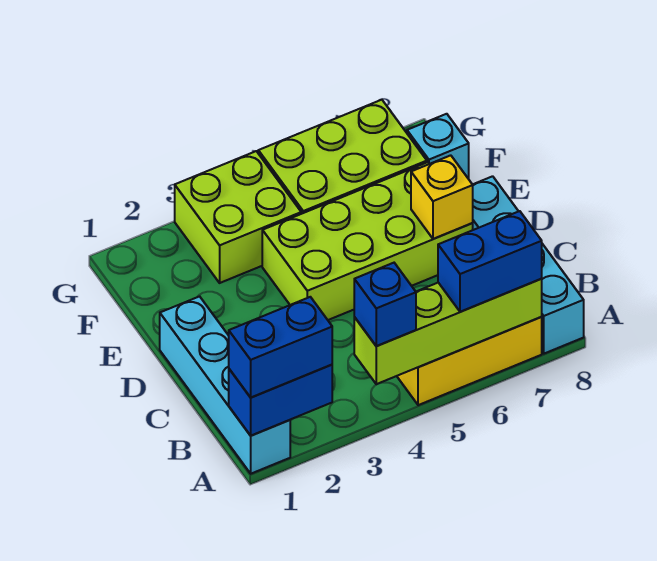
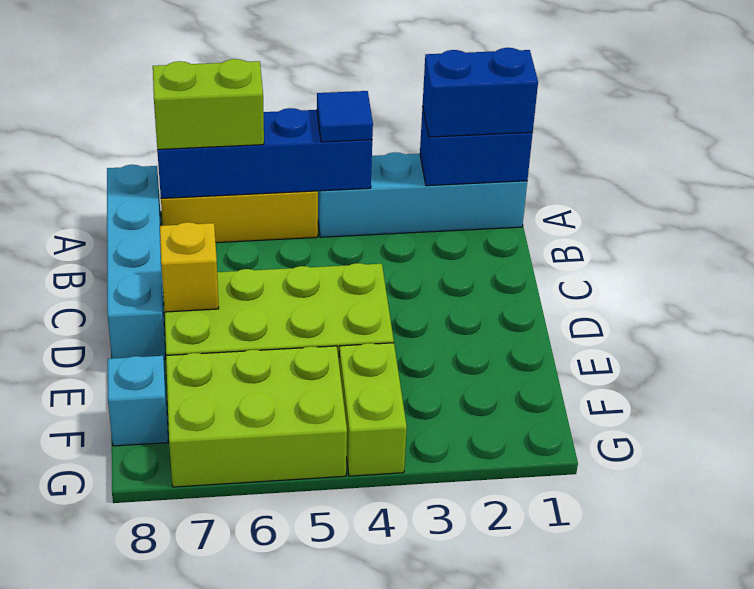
cyan brick A1:D1 level 1 -> cyan brick A1:A4 level 1
lime brick A4:A7 level 2 -> blue brick A4:A7 level 2
blue brick A4 level 3 -> blue tile A4 level 3
blue brick A6:A7 level 3 -> lime brick A6:A7 level 3
lime brick F3:G4 level 1 -> lime brick F4:G4 level 1

